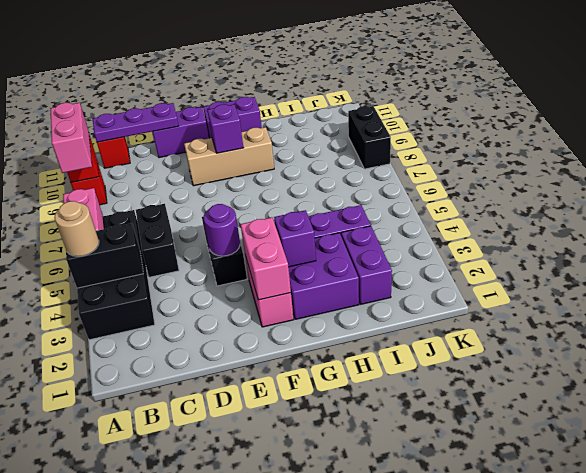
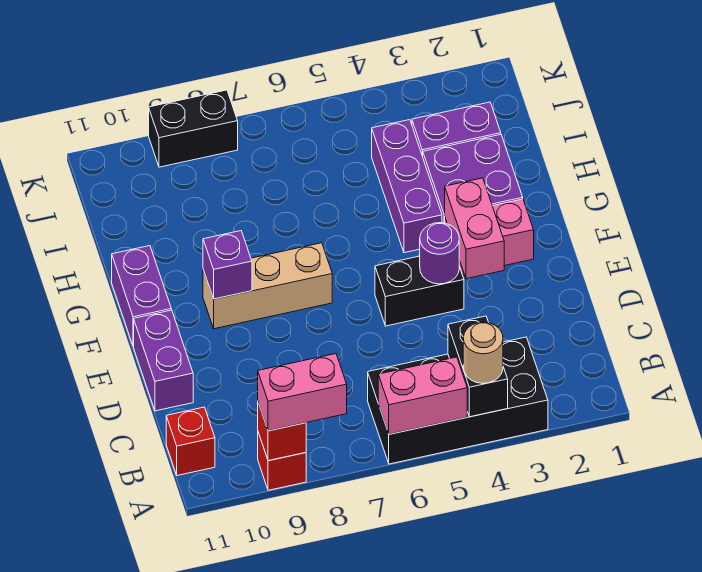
purple plate B11:D11 level 2 -> none
black brick C5:C6 level 1 -> none
tan brick E9:G9 level 1 -> tan brick F7:F9 level 1
pink brick F2:F3 level 2 -> pink brick E3:F3 level 2
purple brick G3 level 2 -> none

